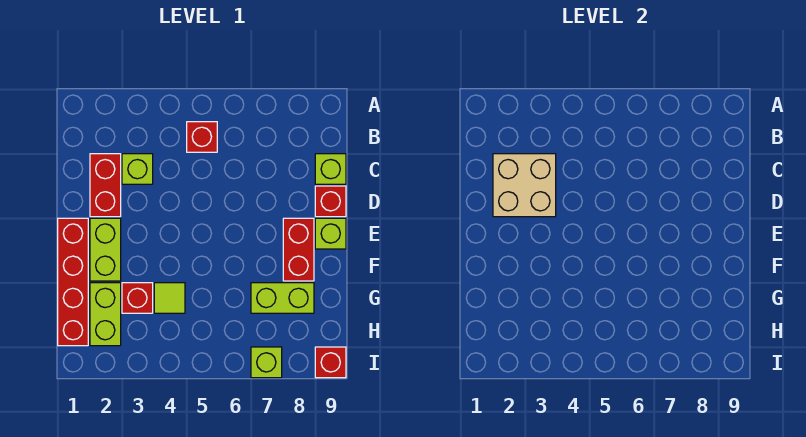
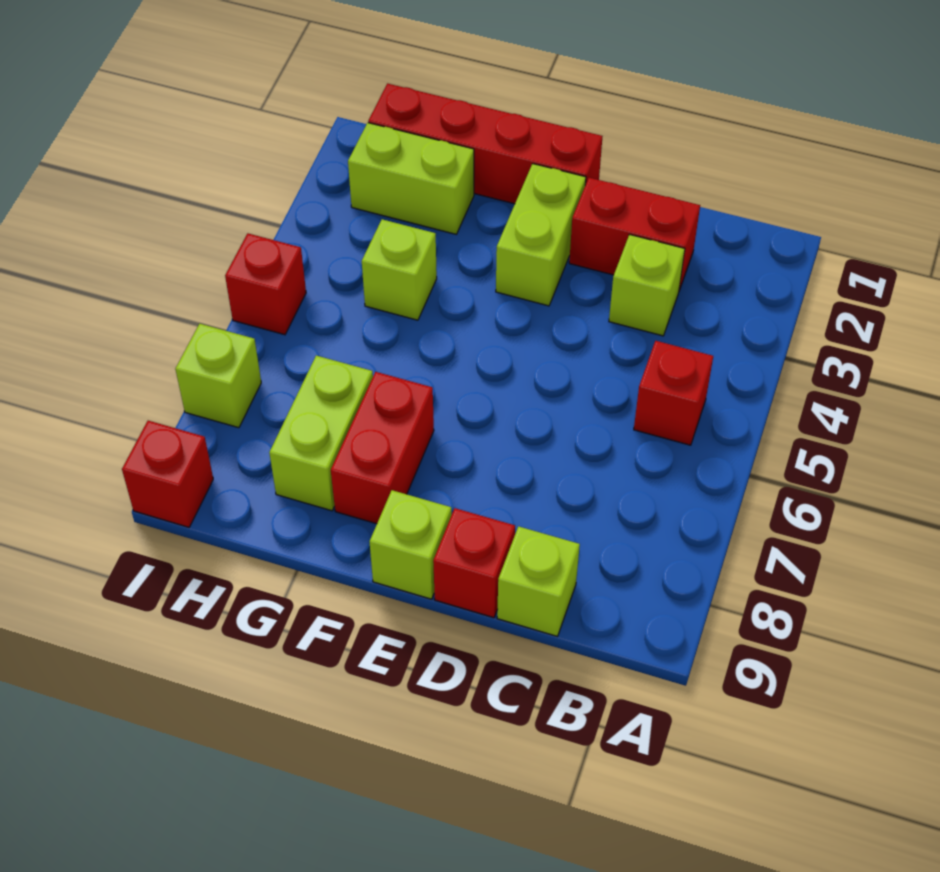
tan brick C2:D3 level 2 -> none
lime brick E2:F2 level 1 -> lime brick E2:E3 level 1
red brick E8:F8 level 1 -> red brick F7:F8 level 1
red brick G3 level 1 -> red brick I5 level 1
lime tile G4 level 1 -> lime brick G4 level 1

